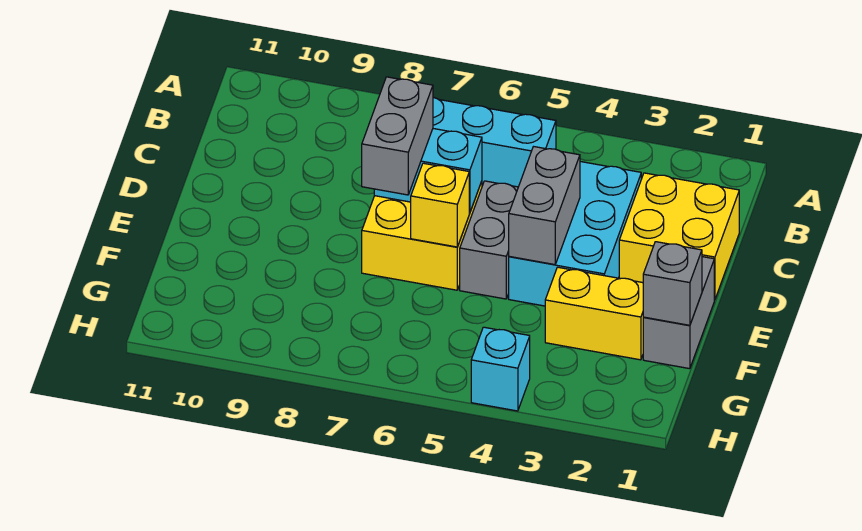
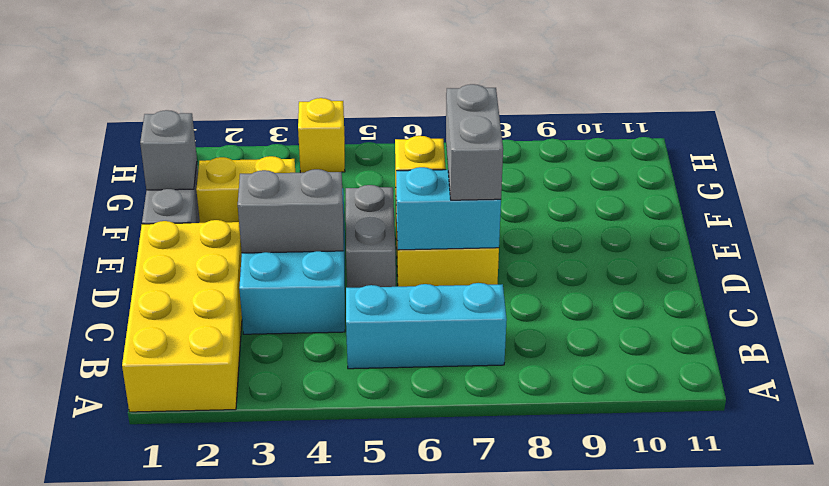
yellow brick C1:D2 level 1 -> yellow brick A1:D2 level 1
grey brick D4:E4 level 2 -> grey brick D3:D4 level 2
cyan brick H4 level 1 -> yellow brick H4 level 1

